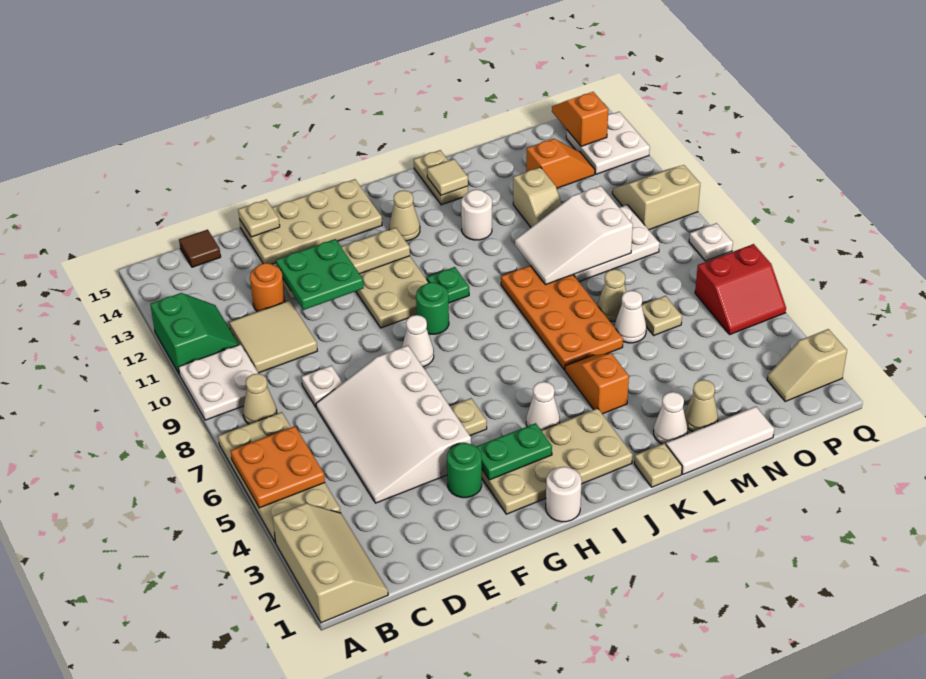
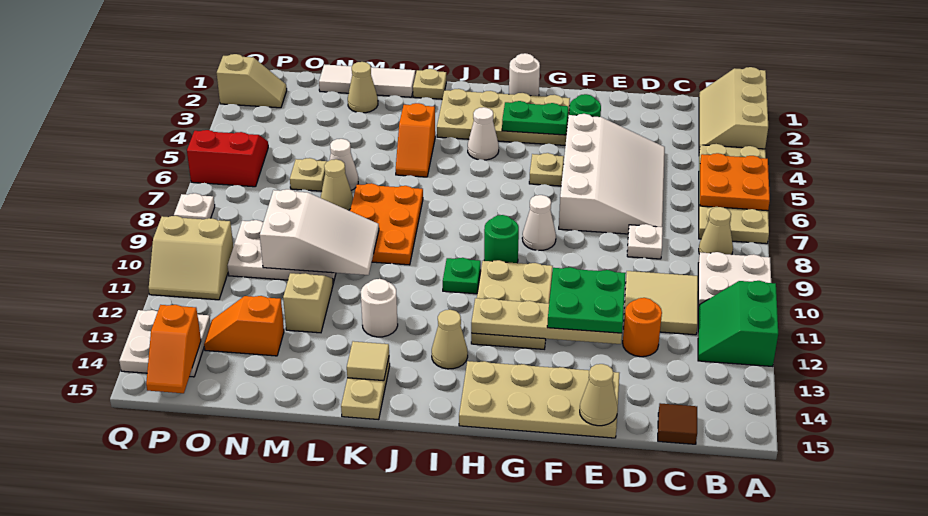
tan plate E15 level 2 -> tan cone E15 level 2
orange plate K6:L9 level 1 -> orange plate K7:L9 level 1
white cone L2 level 1 -> none

